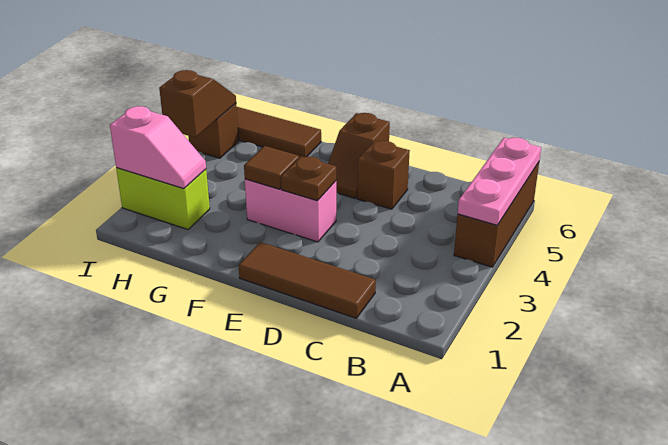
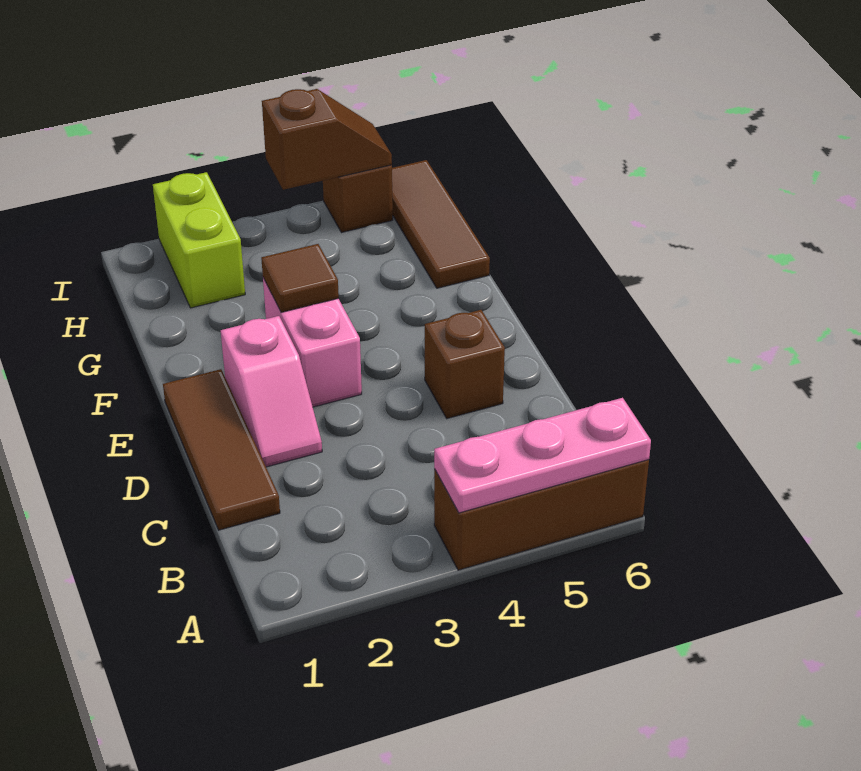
brown plate E3 level 2 -> none
brown slope E5:E6 level 1 top 6 -> none
pink slope H2:I2 level 2 top I -> pink slope D2:E2 level 1 top E

